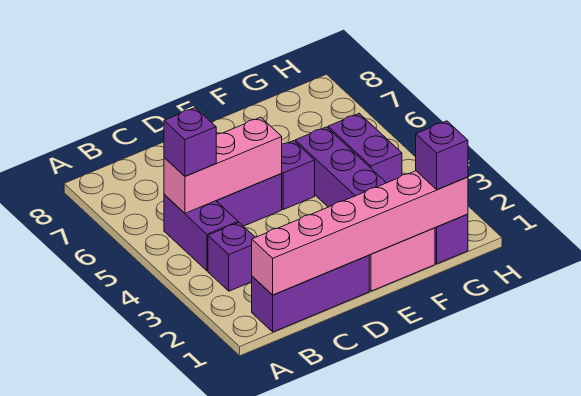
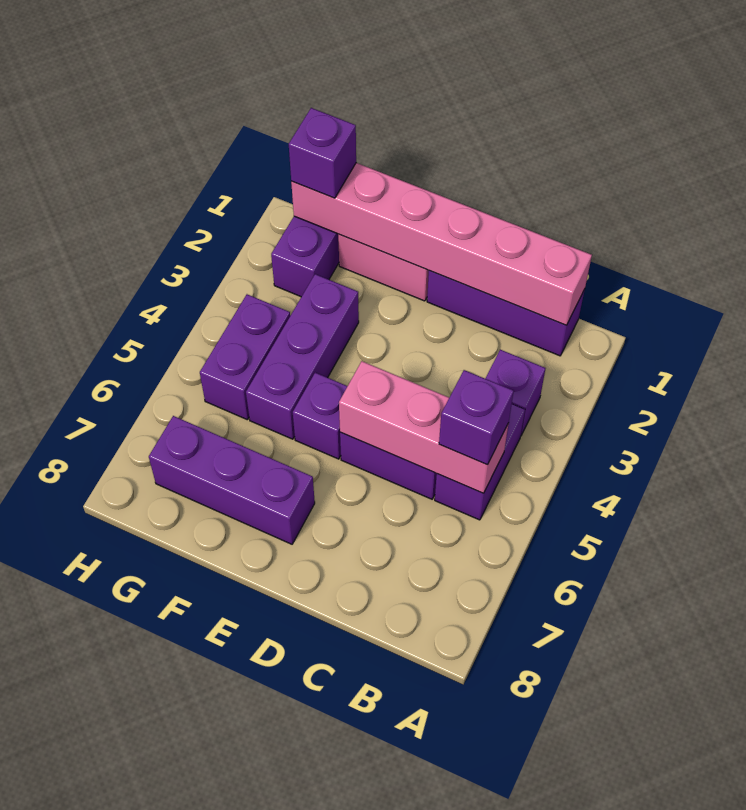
none -> purple brick E7:G7 level 1

